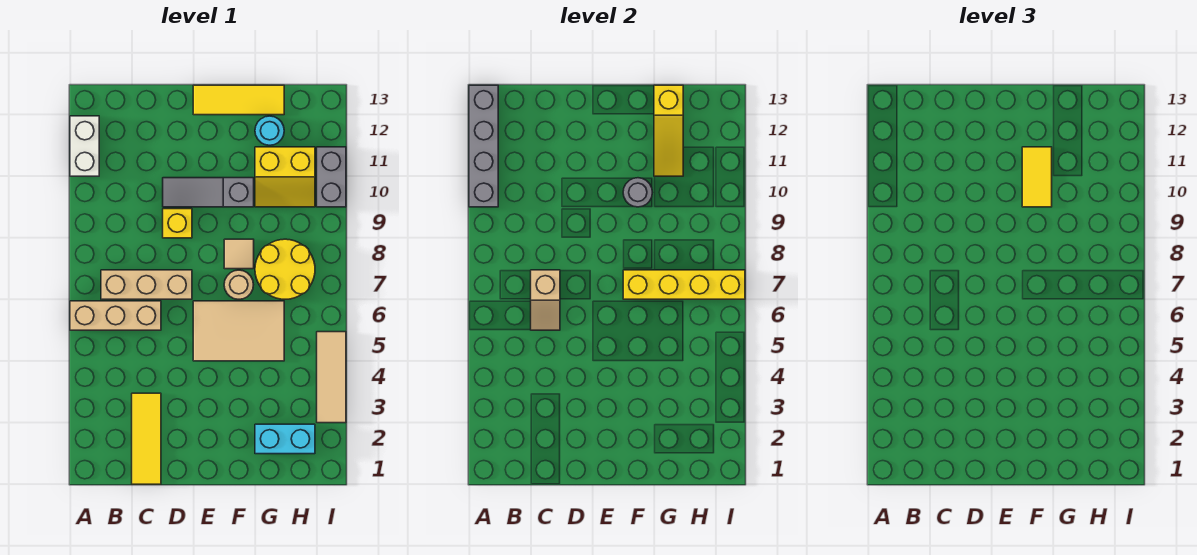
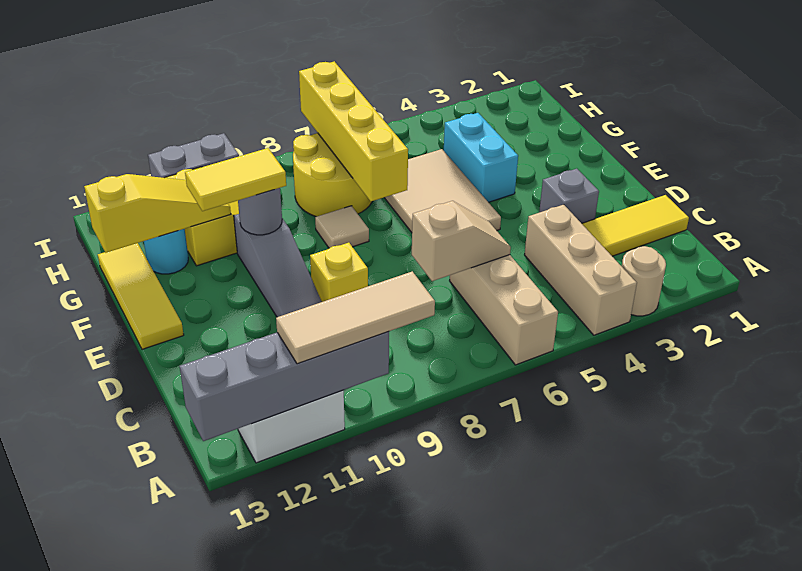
tan brick B7:D7 level 1 -> tan brick A4:C4 level 1
none -> grey brick D3 level 1
tan round brick F7 level 1 -> tan round brick A3 level 1
cyan brick G2:H2 level 1 -> cyan brick F4:G4 level 1
tan tile I3:I5 level 1 -> tan tile A9:A11 level 3

